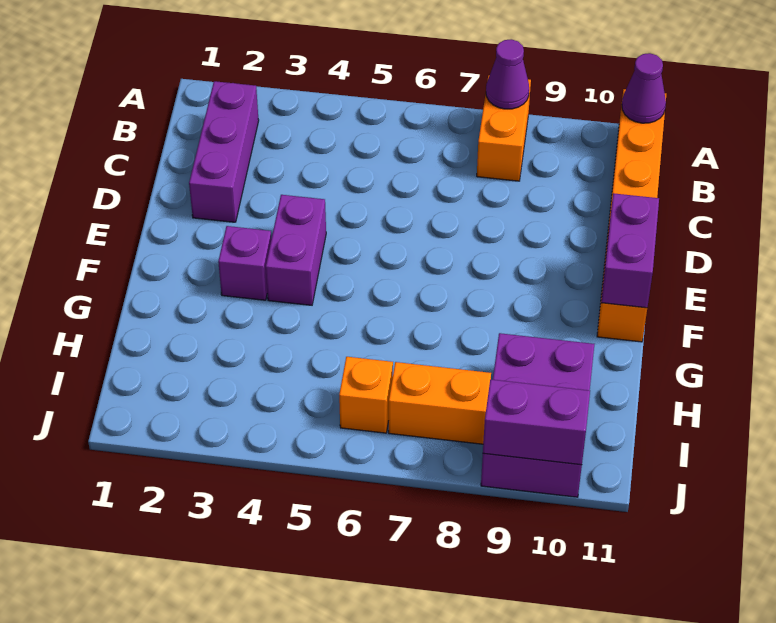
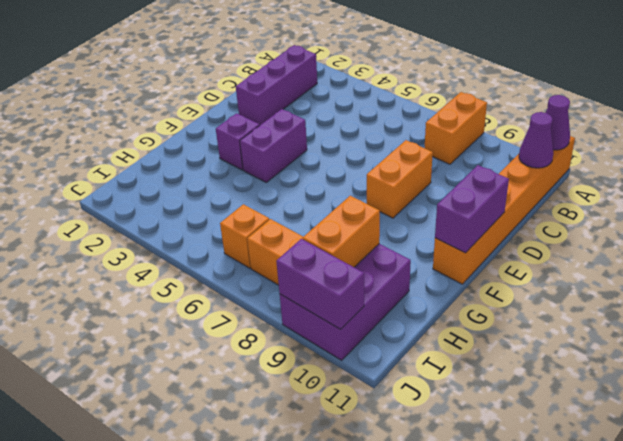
purple cone A8 level 2 -> purple cone B11 level 2
none -> orange brick D8:E8 level 1
none -> orange brick H9:I9 level 2

